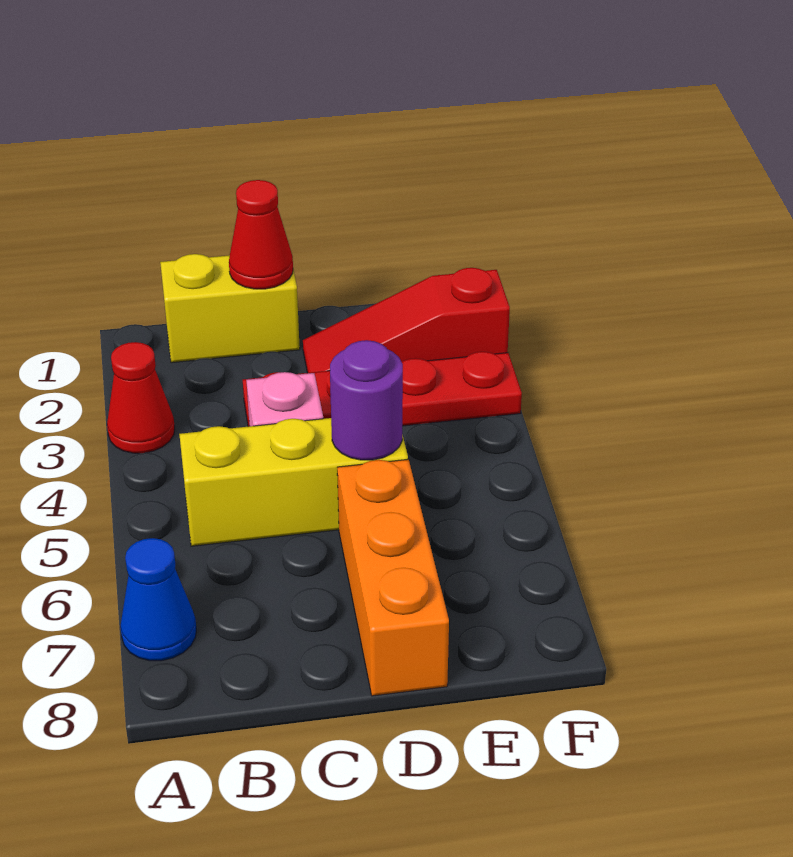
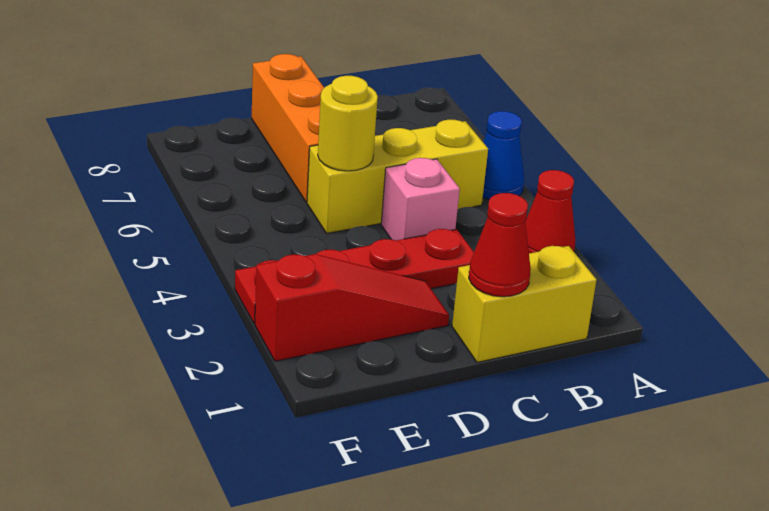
blue cone A7 level 1 -> blue cone A5 level 1
purple round brick D5 level 2 -> yellow round brick D5 level 2

